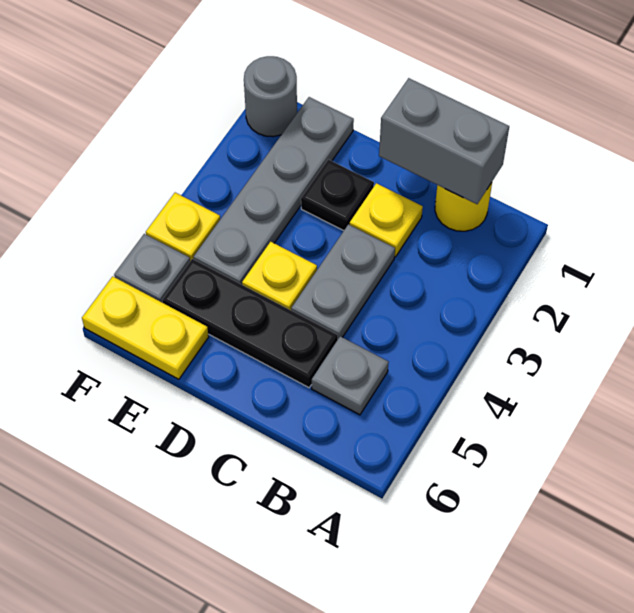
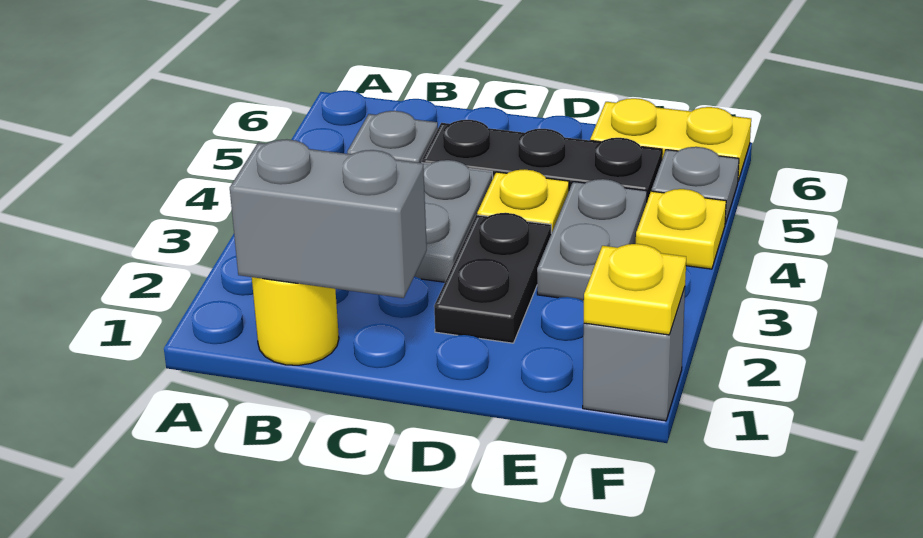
yellow plate C2 level 1 -> yellow plate F1 level 2
black plate D2 level 1 -> black plate D2:D3 level 1
grey plate E1:E4 level 1 -> grey plate E3:E4 level 1
grey round brick F1 level 1 -> grey brick F1 level 1

